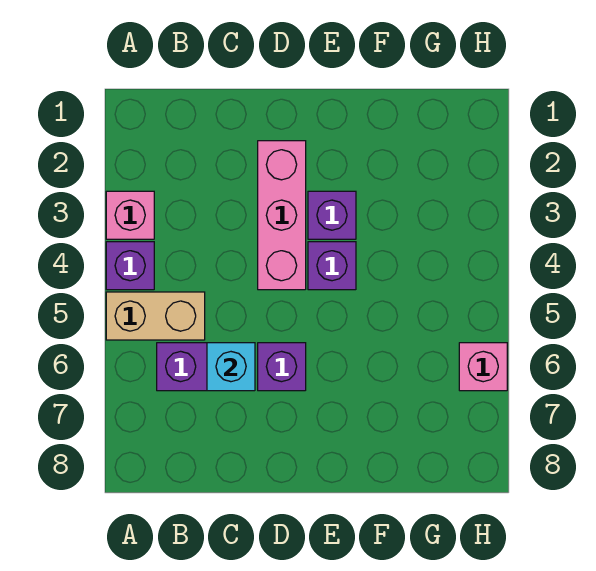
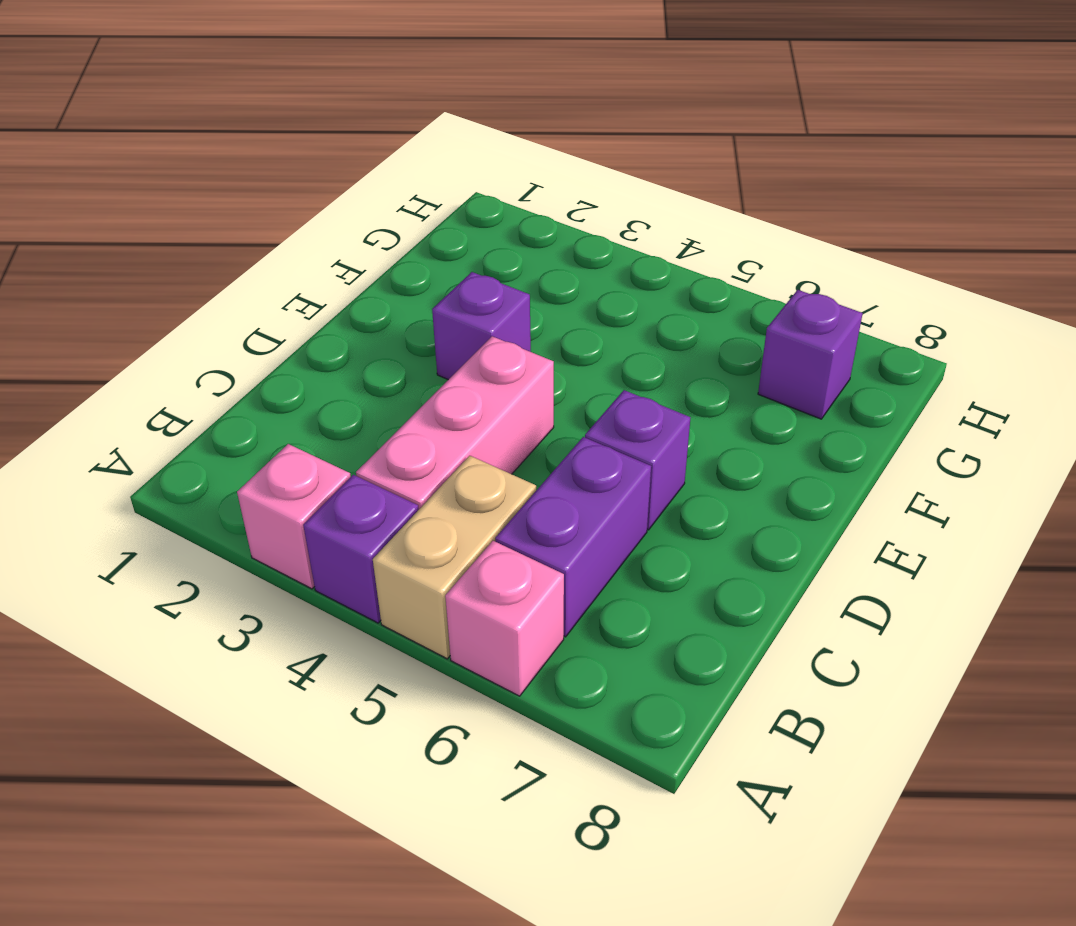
cyan brick C6 level 2 -> none
pink brick D2:D4 level 1 -> pink brick B4:D4 level 1
purple brick E4 level 1 -> purple brick G7 level 1
pink brick H6 level 1 -> pink brick A6 level 1

